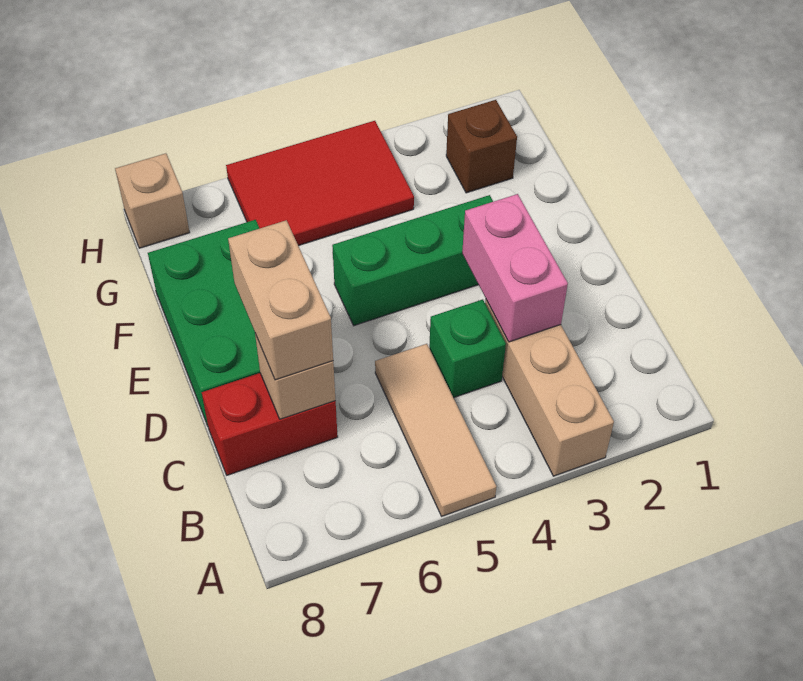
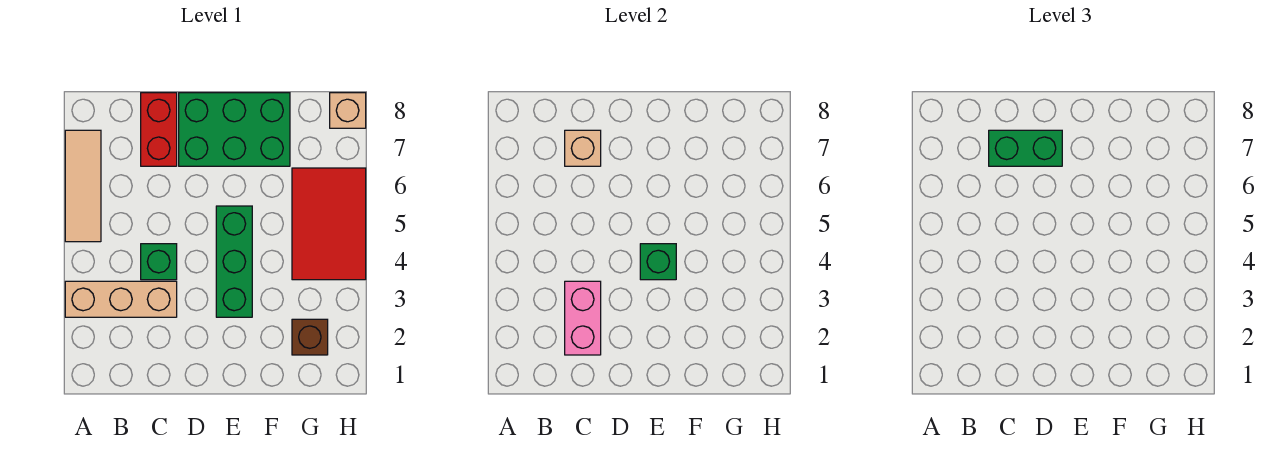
tan tile A5:C5 level 1 -> tan tile A5:A7 level 1
pink brick C3:D3 level 2 -> pink brick C2:C3 level 2
tan brick C7:D7 level 3 -> green brick C7:D7 level 3
none -> green brick E4 level 2

